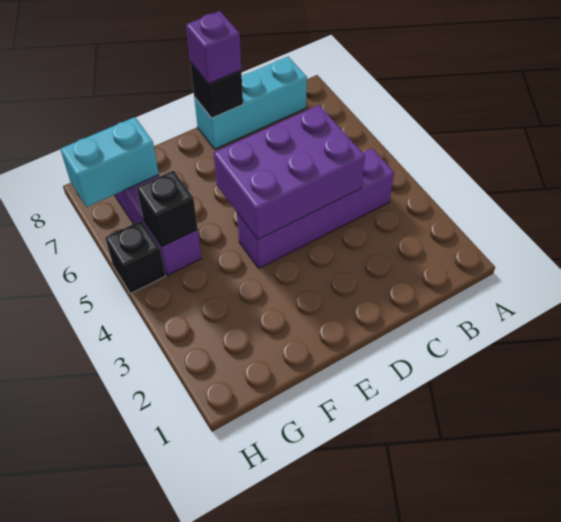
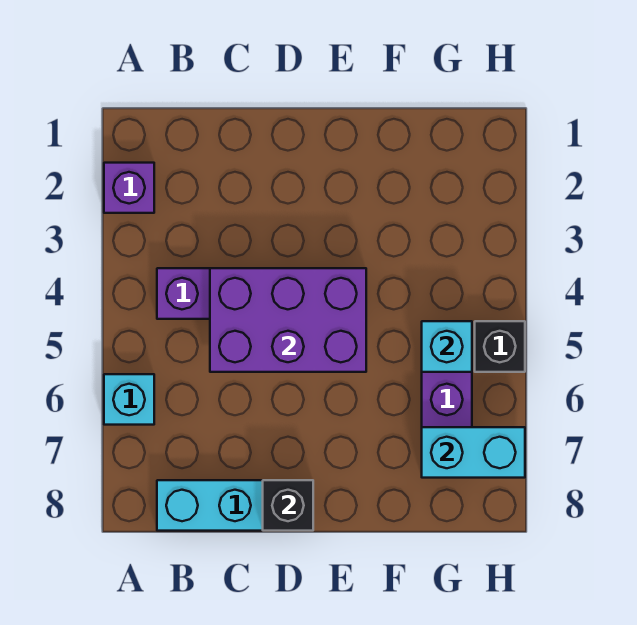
none -> cyan brick A6 level 1
purple brick D8 level 3 -> purple brick A2 level 1
black brick G5 level 2 -> cyan brick G5 level 2

